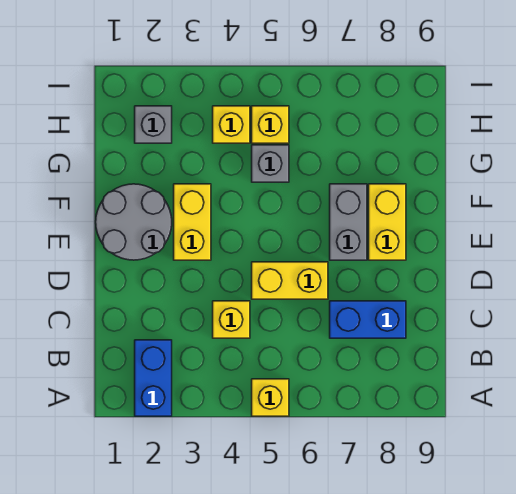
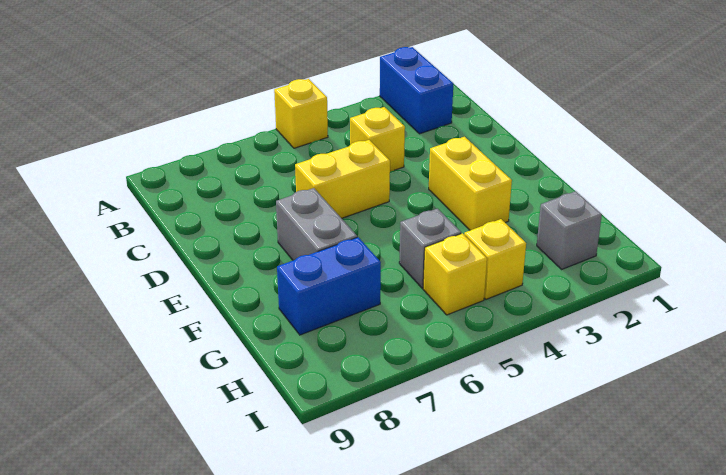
blue brick C7:C8 level 1 -> blue brick G7:G8 level 1
grey round brick E1:F2 level 1 -> none
yellow brick E8:F8 level 1 -> none

